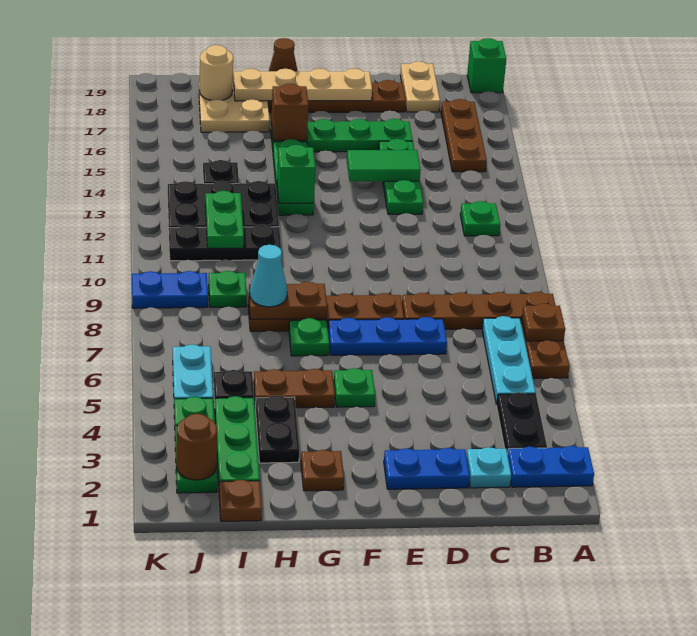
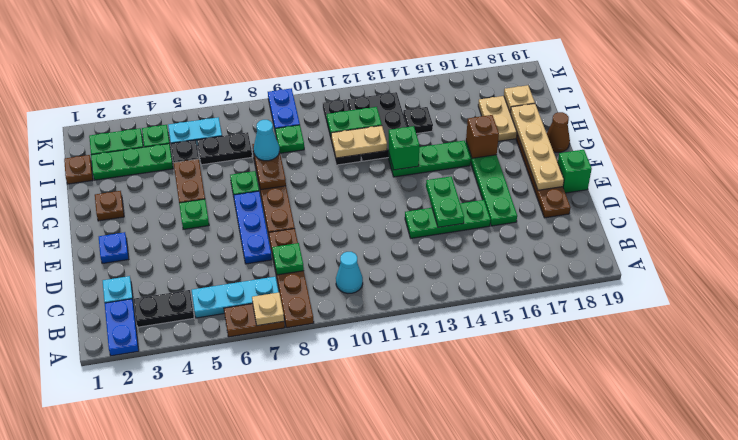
brown plate A7 level 2 -> tan plate A7 level 2
green brick A19 level 1 -> green brick E19 level 1
none -> cyan cone B10 level 1
green plate B12 level 1 -> green plate C8 level 2
brown plate B15:B17 level 1 -> none
tan plate C18:C19 level 1 -> tan plate H11:H12 level 2
blue plate D2:E2 level 1 -> blue plate E2 level 1
green tile D14:E14 level 2 -> green plate D14:E14 level 2
black plate H3:H4 level 1 -> black plate I6:I7 level 1
tan round brick I18 level 2 -> tan plate I18 level 2
brown round brick J2 level 2 -> none

